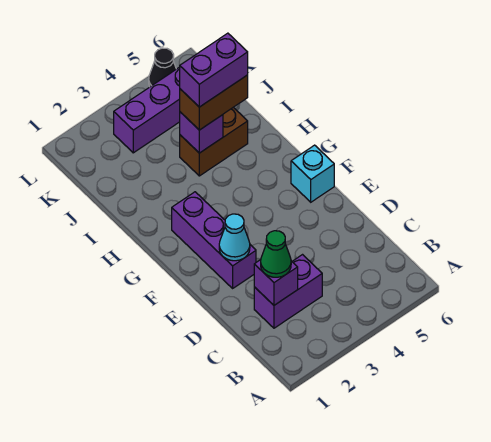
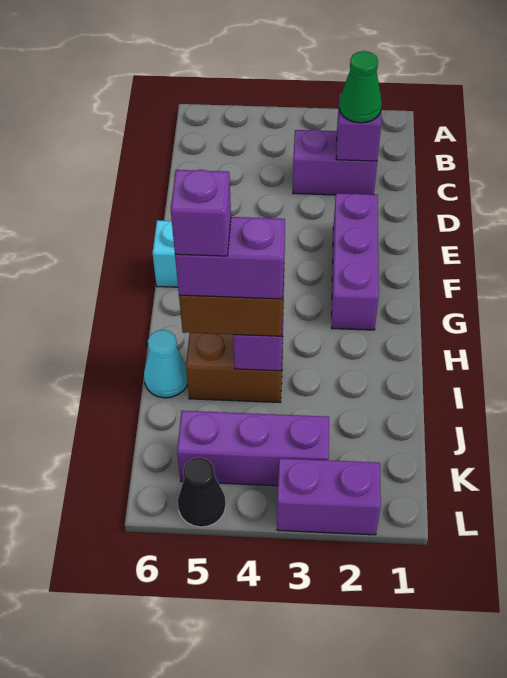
cyan cone E2 level 2 -> cyan cone I6 level 1
none -> purple brick I5 level 5
none -> purple brick L2:L3 level 1

